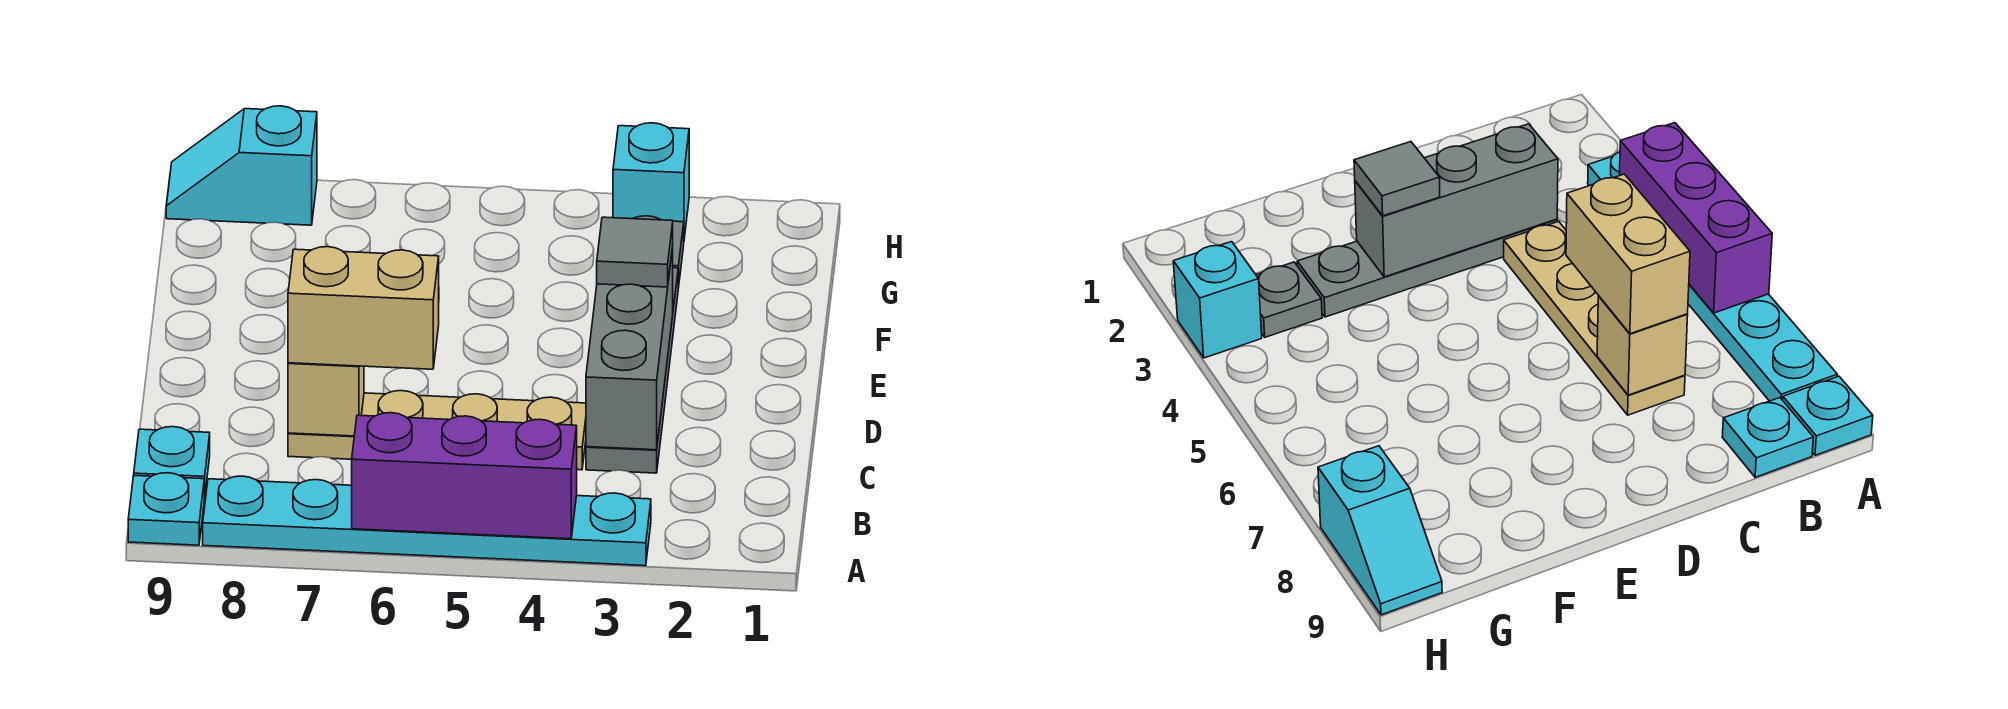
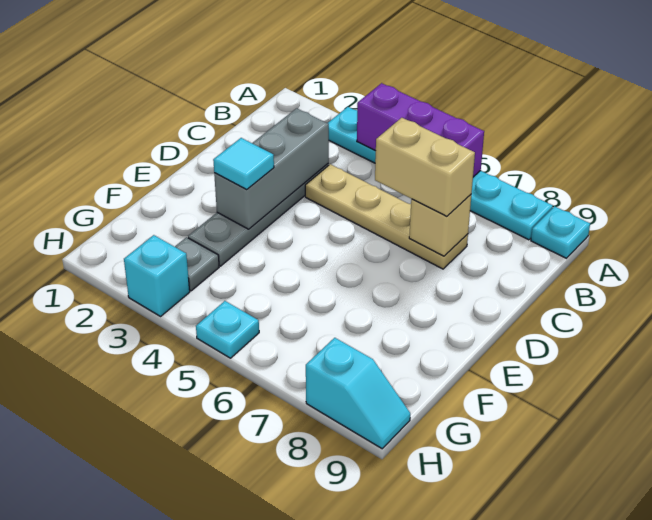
cyan plate B9 level 1 -> cyan plate H5 level 1
grey tile E3 level 3 -> cyan tile E3 level 3

